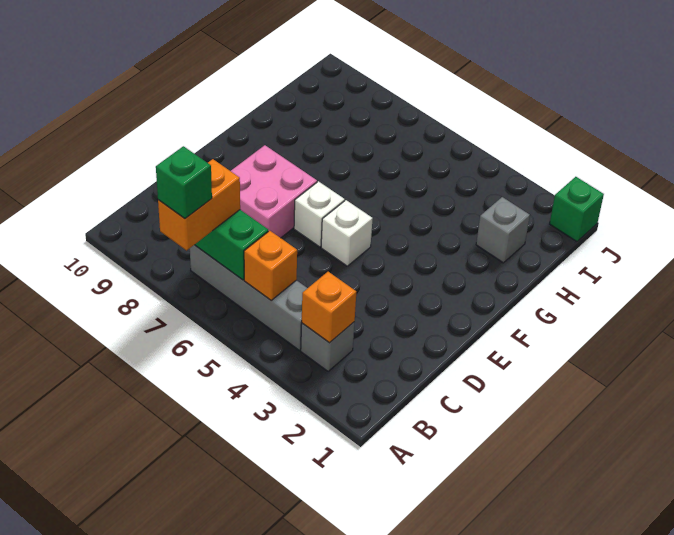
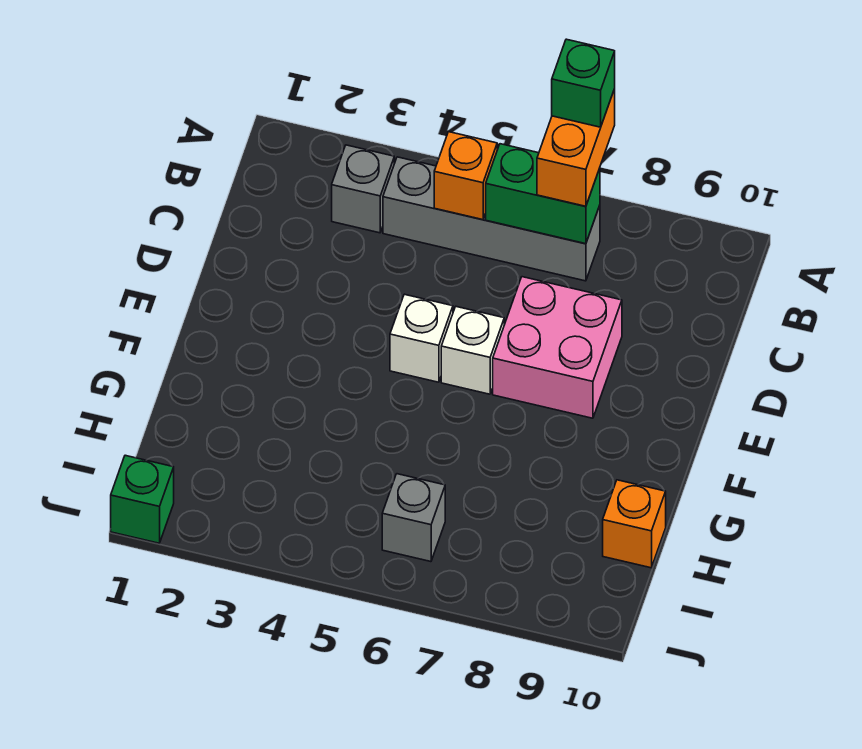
orange brick B3 level 2 -> orange brick H10 level 1
grey brick H2 level 1 -> grey brick I6 level 1

